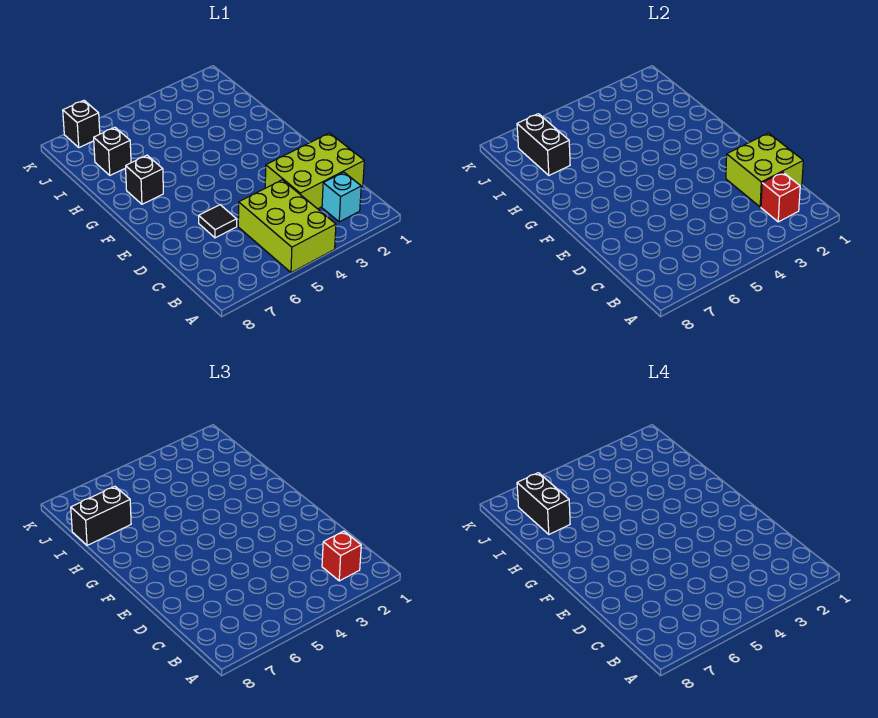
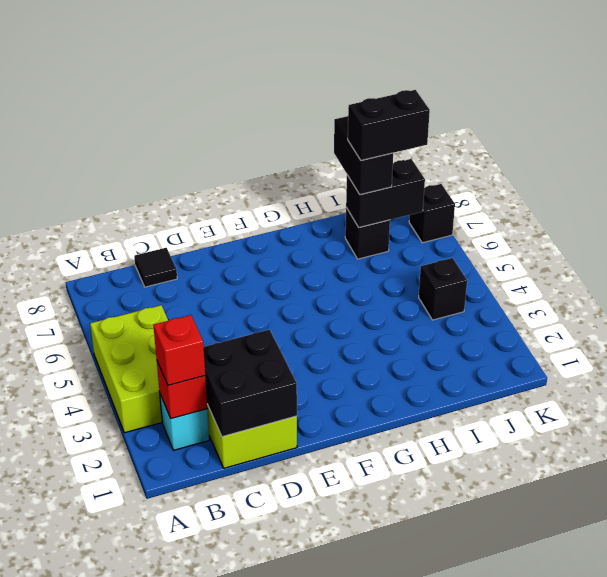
lime brick A4:C5 level 1 -> lime brick A3:B5 level 1
lime brick C1:D2 level 2 -> black brick C1:D2 level 2
black tile D6 level 1 -> black tile C8 level 1
black brick G7 level 1 -> black brick J4 level 1

